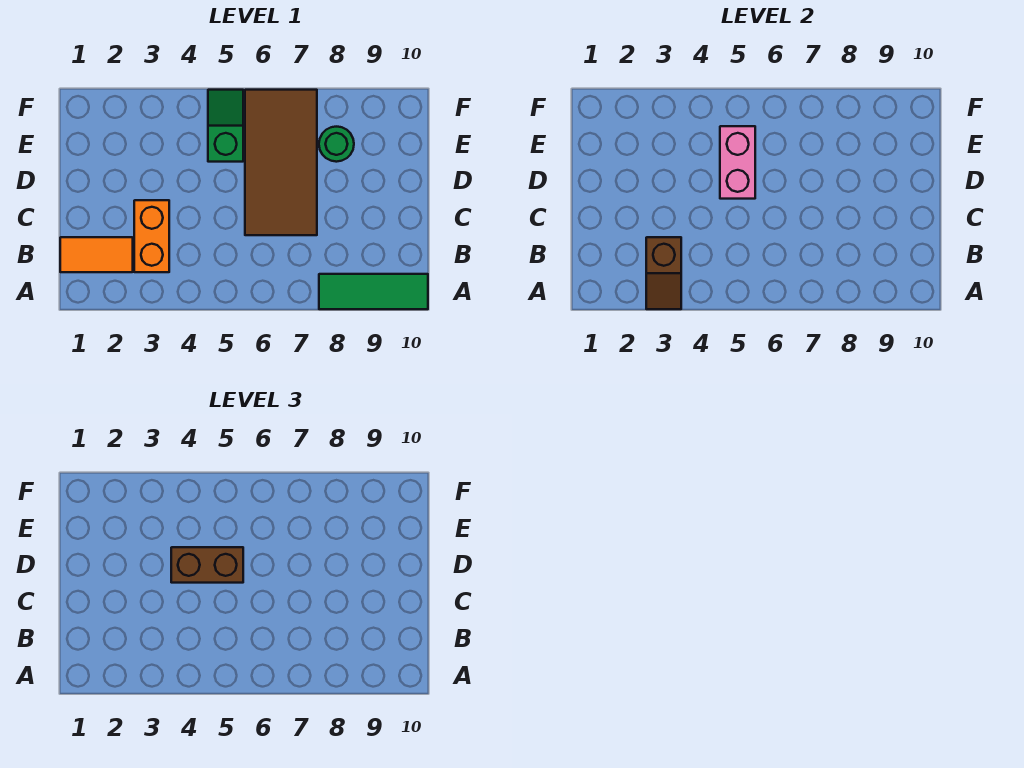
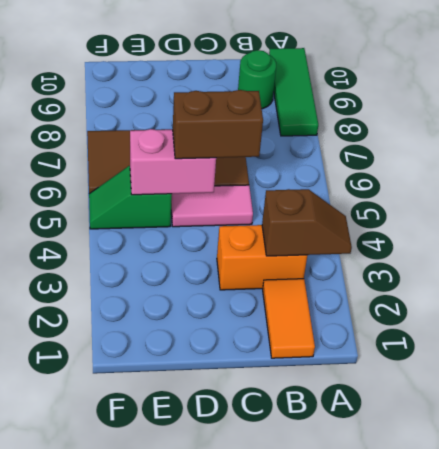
none -> pink tile C5:D5 level 1
brown brick D4:D5 level 3 -> brown brick C5:D5 level 3
green round brick E8 level 1 -> green round brick B9 level 1

